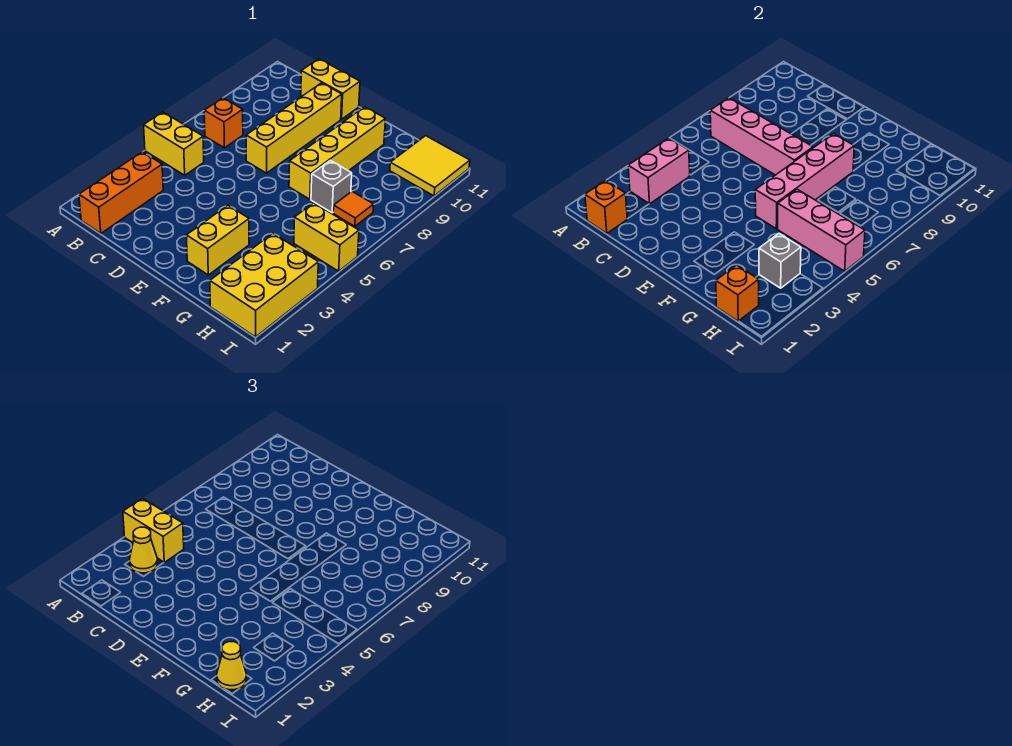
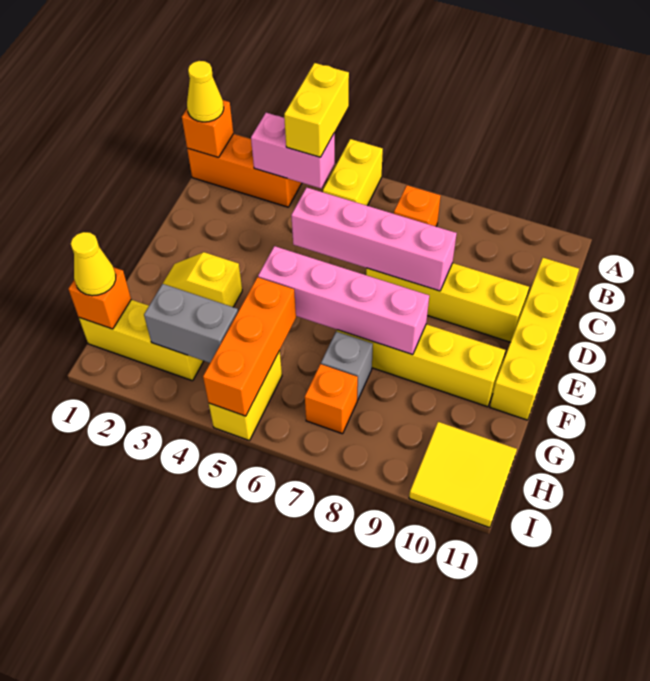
yellow cone B3 level 3 -> yellow cone B1 level 3
pink brick B7:E7 level 2 -> pink brick D5:D8 level 2
yellow brick C11:D11 level 1 -> yellow brick C11:F11 level 1
yellow brick F2:F3 level 1 -> yellow slope F2:F3 level 1 top 3
pink brick G5:I5 level 2 -> orange brick G5:I5 level 2
yellow brick H1:I3 level 1 -> yellow brick H1:H3 level 1
grey brick H3 level 2 -> grey brick H3:H4 level 2
orange tile H7 level 1 -> orange brick H7 level 1

